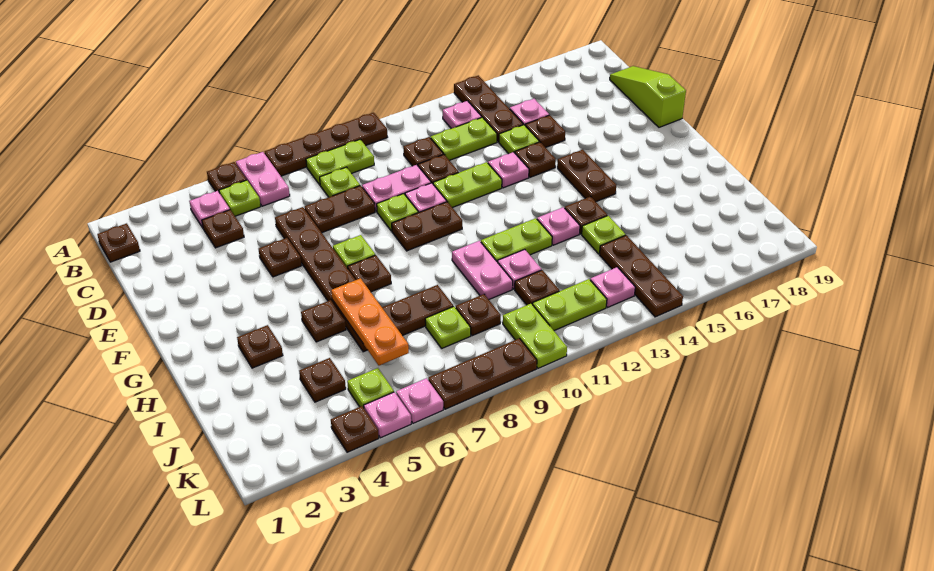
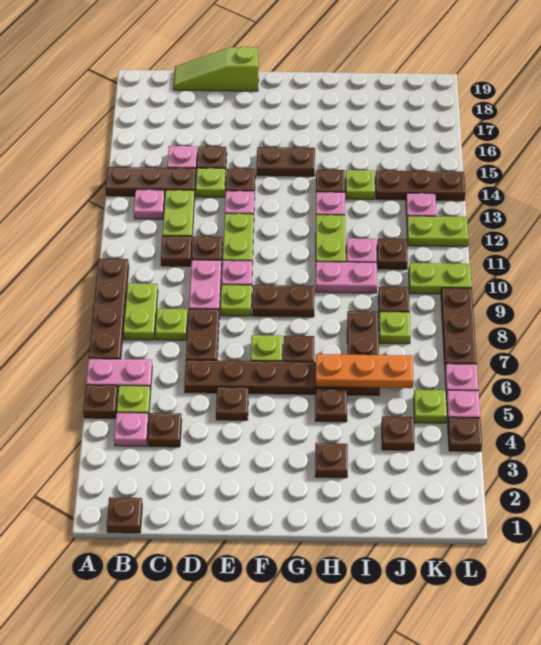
brown plate F9:F10 level 1 -> brown plate F9:G9 level 1
lime plate K11:K12 level 1 -> lime plate K12:L12 level 1

